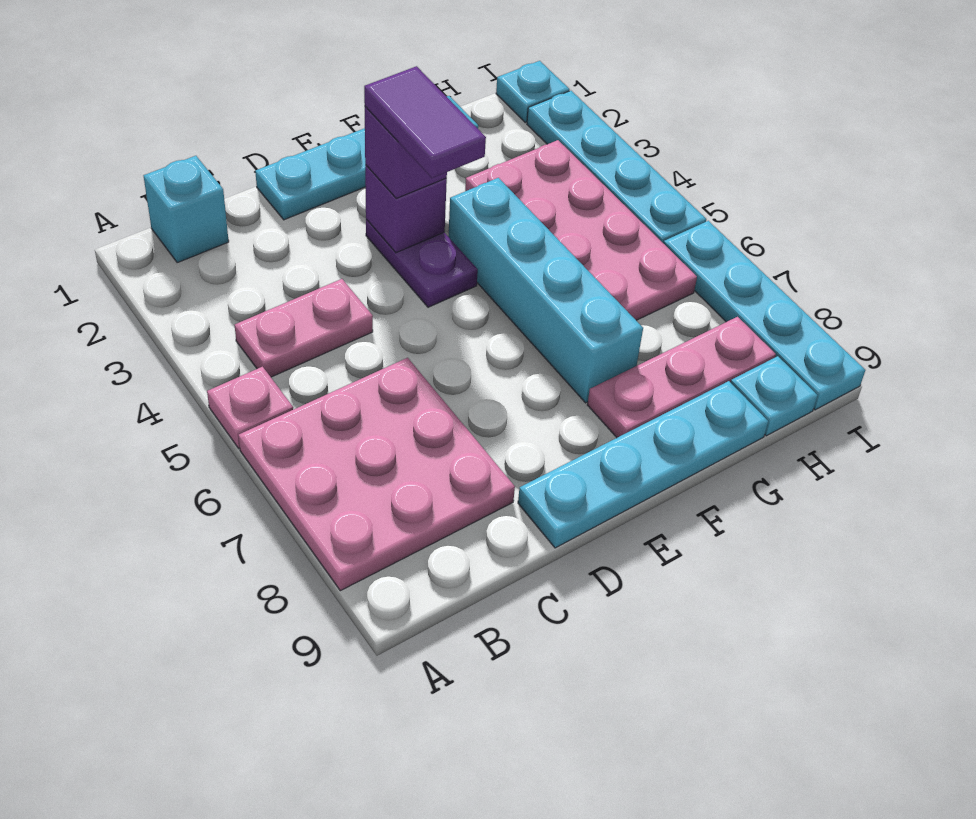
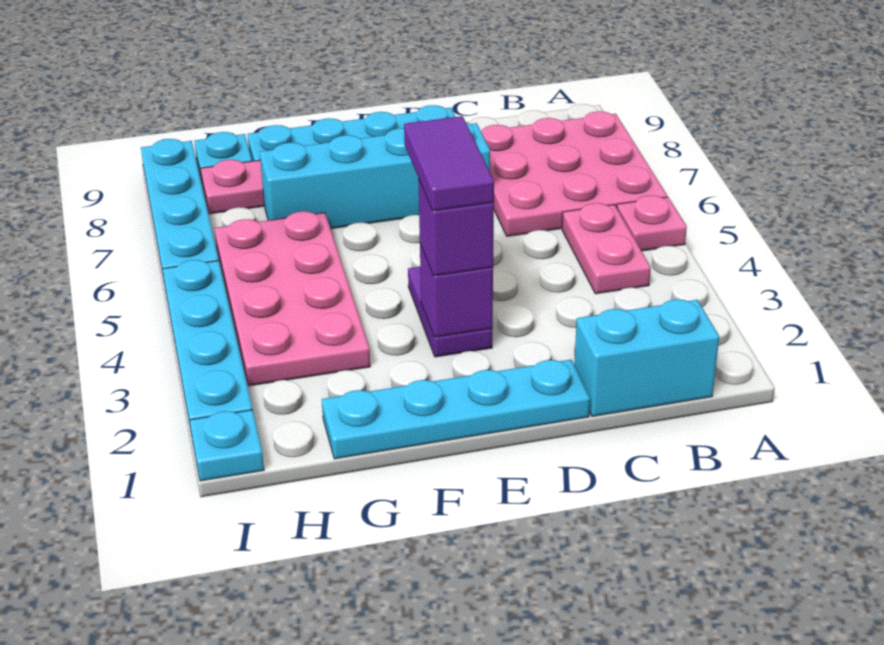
cyan brick B1 level 1 -> cyan brick B1:C1 level 1
pink plate B4:C4 level 1 -> pink plate B4:B5 level 1
cyan brick F4:F7 level 1 -> cyan brick D7:G7 level 1

